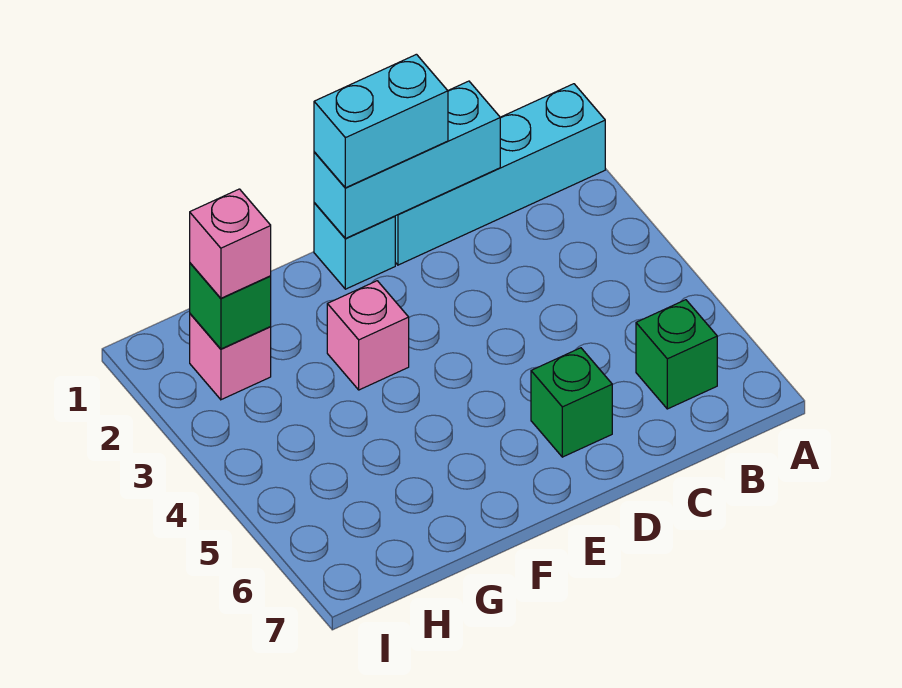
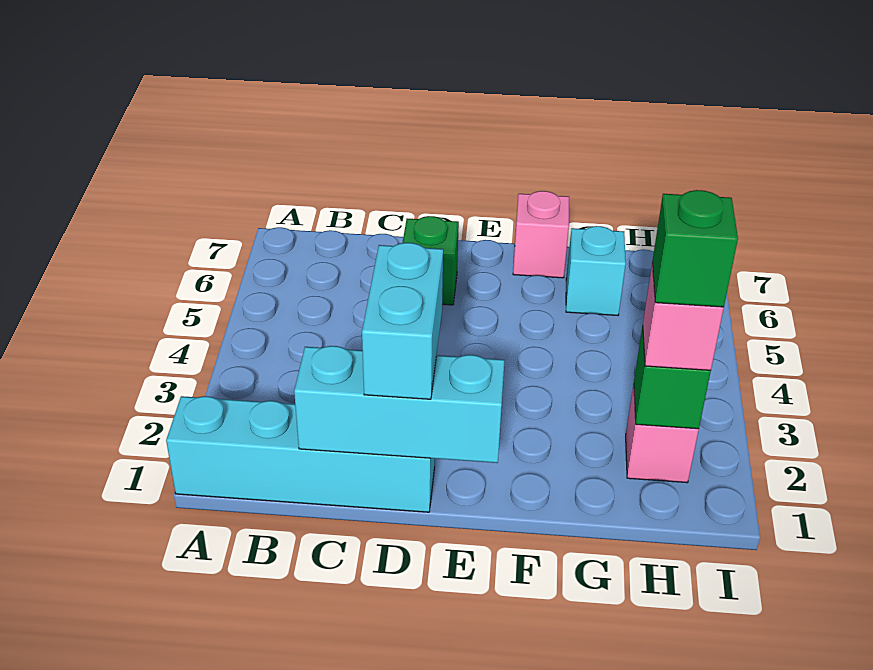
green brick B6 level 1 -> green brick H2 level 4
cyan brick D1:E1 level 3 -> cyan brick D1:D2 level 3
cyan brick E1 level 1 -> cyan brick G6 level 1
pink brick F3 level 1 -> pink brick F7 level 1

